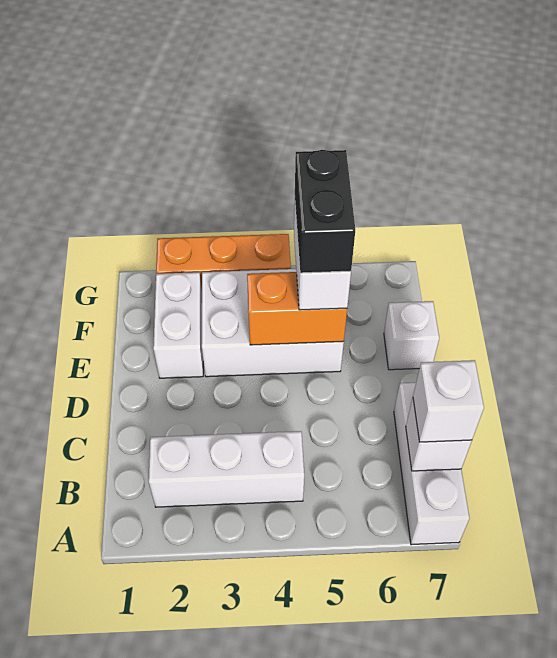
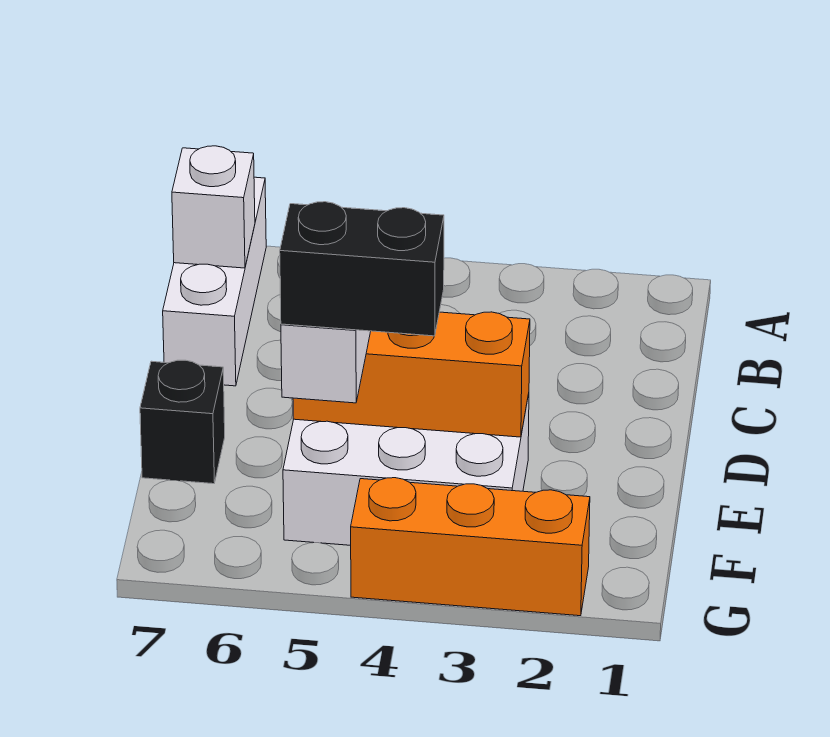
white brick B2:B4 level 1 -> none
white brick B7 level 3 -> none
white brick E2:F2 level 1 -> none
orange brick E4:E5 level 2 -> orange brick E3:E5 level 2
black brick E5:F5 level 4 -> black brick F4:F5 level 4
white brick E7 level 1 -> black brick E7 level 1

